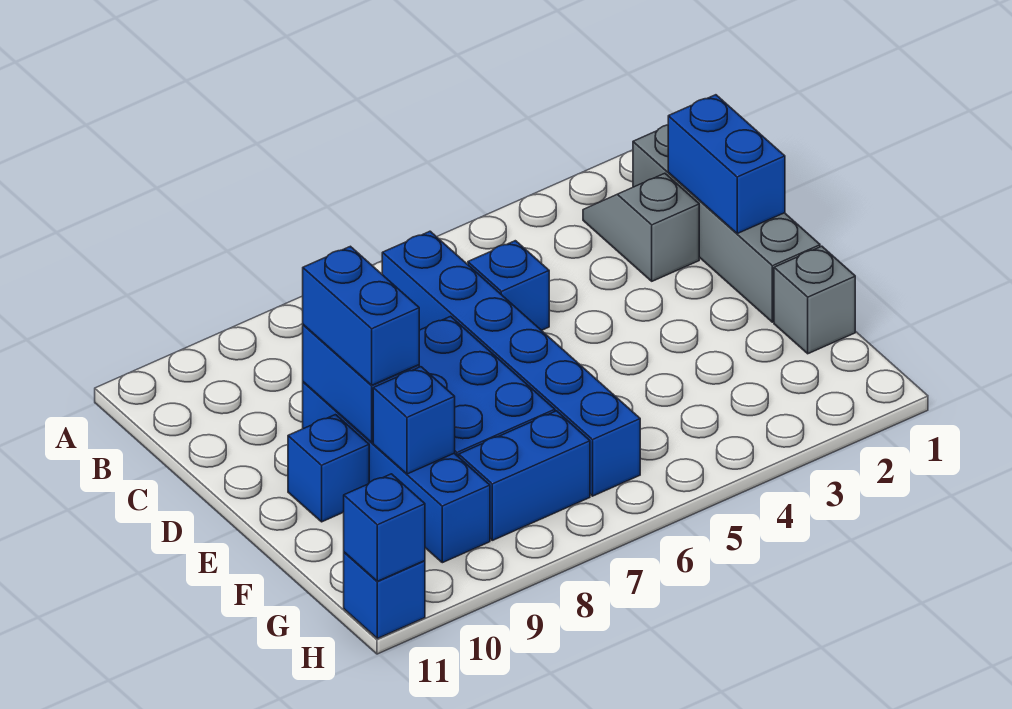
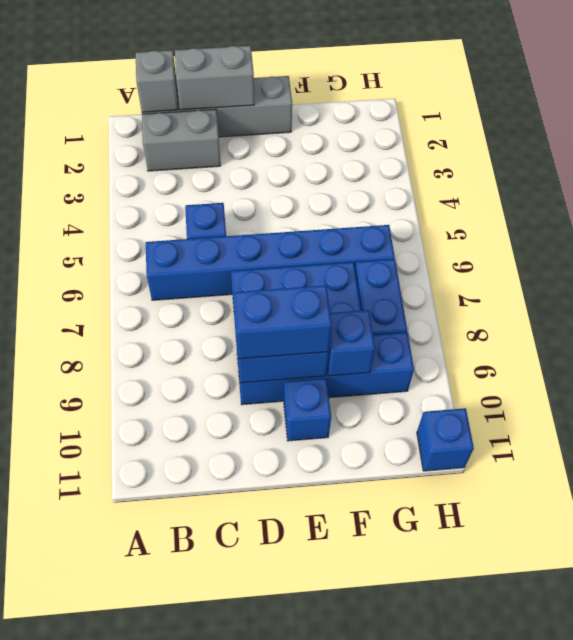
grey slope B2:C2 level 1 top C -> grey brick B2:C2 level 1
blue brick C1:D1 level 2 -> grey brick C1:D1 level 2
grey brick F1 level 1 -> grey brick B1 level 2
blue brick H11 level 2 -> none

